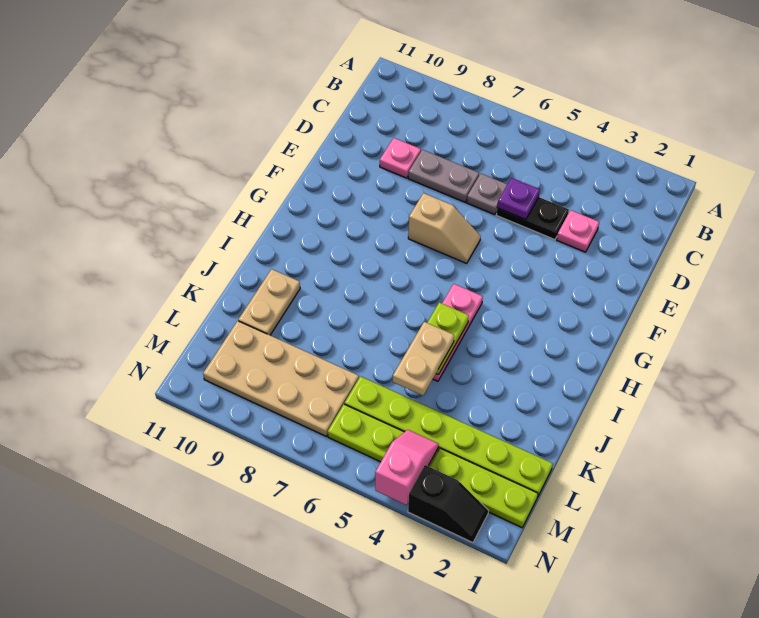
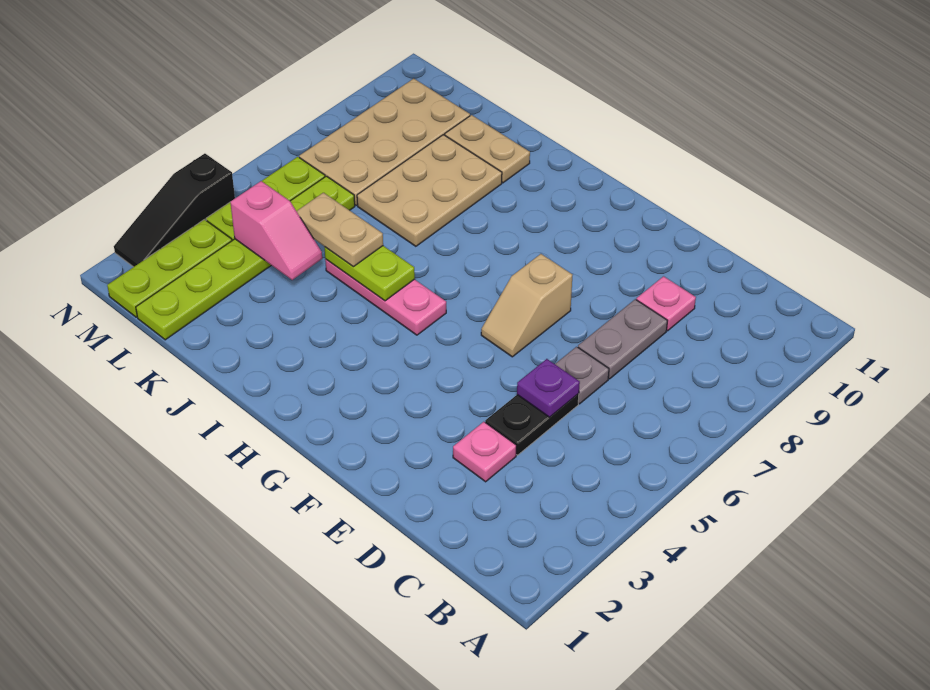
none -> tan plate J7:K9 level 1
pink slope M4:N4 level 2 top N -> pink slope K4:L4 level 2 top L
black slope N2:N3 level 1 top 3 -> black slope N2:N4 level 1 top 4

